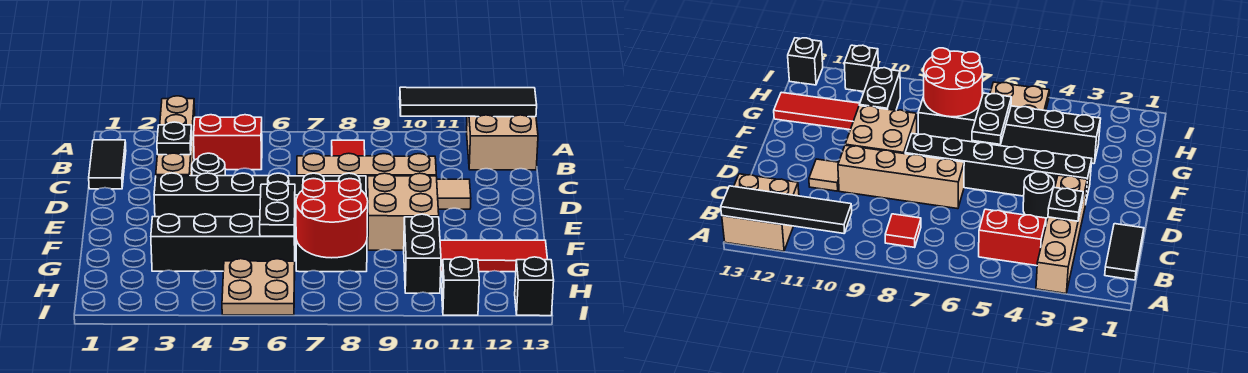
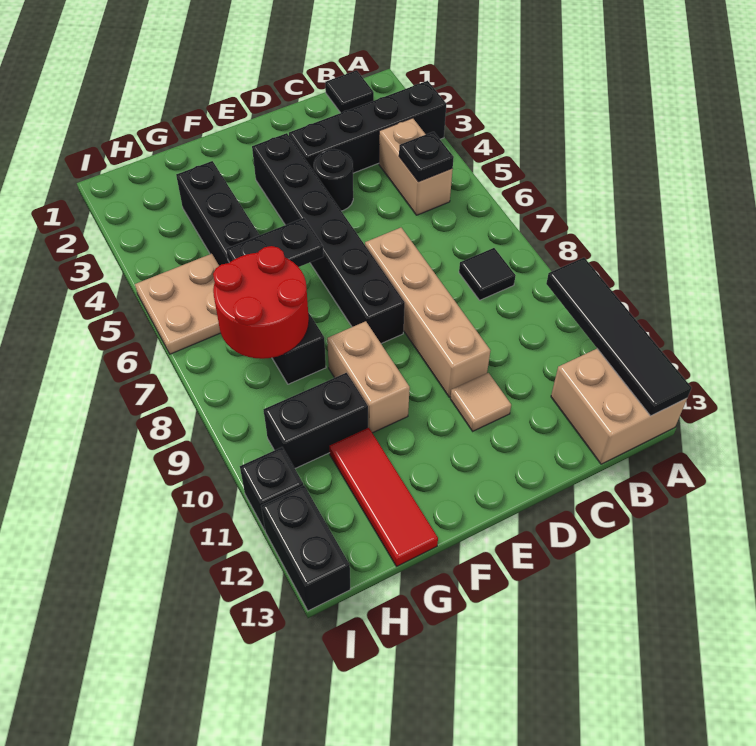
tan brick A3:D3 level 1 -> black brick A3:D3 level 1
black tile B1:C1 level 1 -> black tile B1 level 1
red brick B4:B5 level 1 -> tan brick B4:B5 level 1
red tile B8 level 1 -> black tile B8 level 1
black plate C3 level 2 -> black plate B5 level 2
tan brick E9:F10 level 1 -> tan brick F9:F10 level 1
black brick I13 level 1 -> black brick I12:I13 level 1

